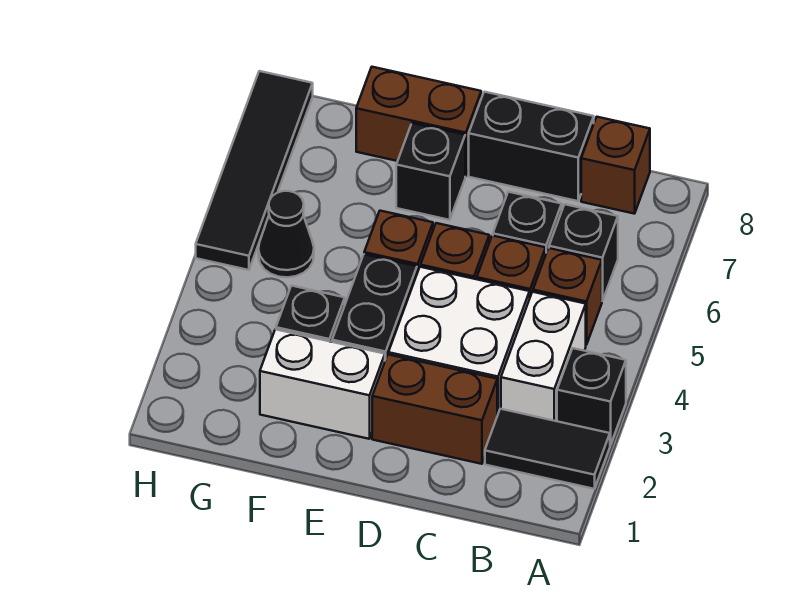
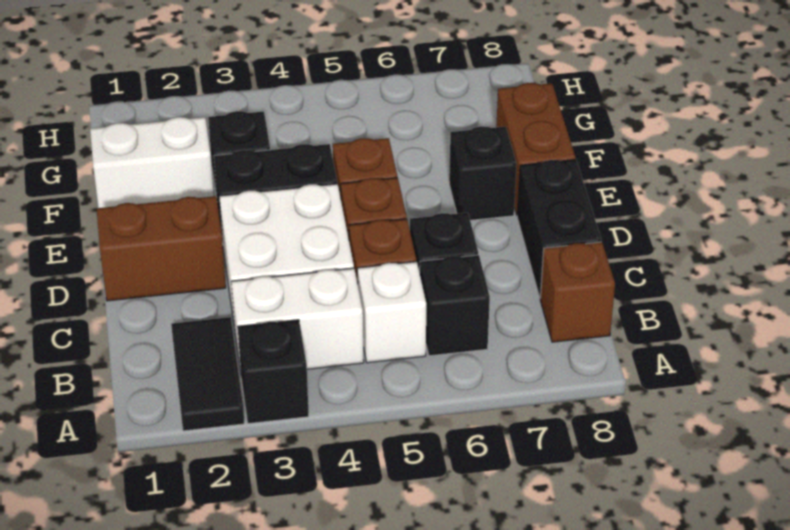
brown brick B5 level 1 -> white brick B5 level 1
brown brick C2:D2 level 1 -> brown brick D1:D2 level 1
white brick E2:F2 level 1 -> white brick F1:F2 level 1
black cone G5 level 1 -> none
black tile H5:H8 level 1 -> none

